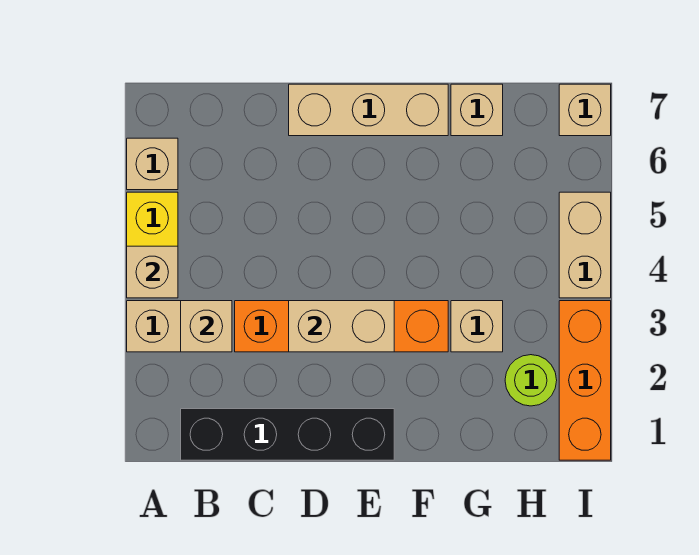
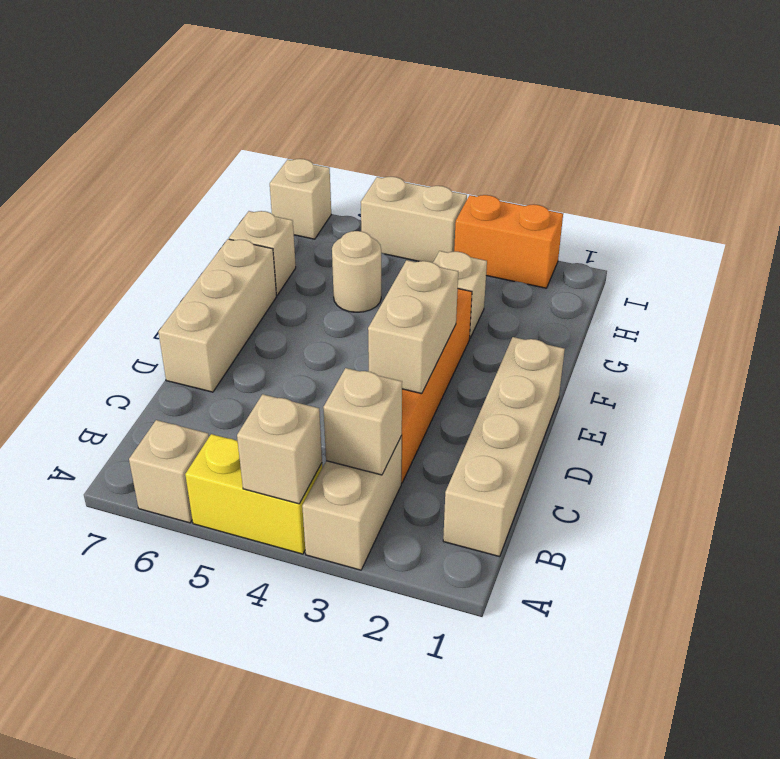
black brick B1:E1 level 1 -> tan brick B1:E1 level 1
none -> tan round brick G5 level 1
lime round brick H2 level 1 -> none
orange brick I1:I3 level 1 -> orange brick I2:I3 level 1

